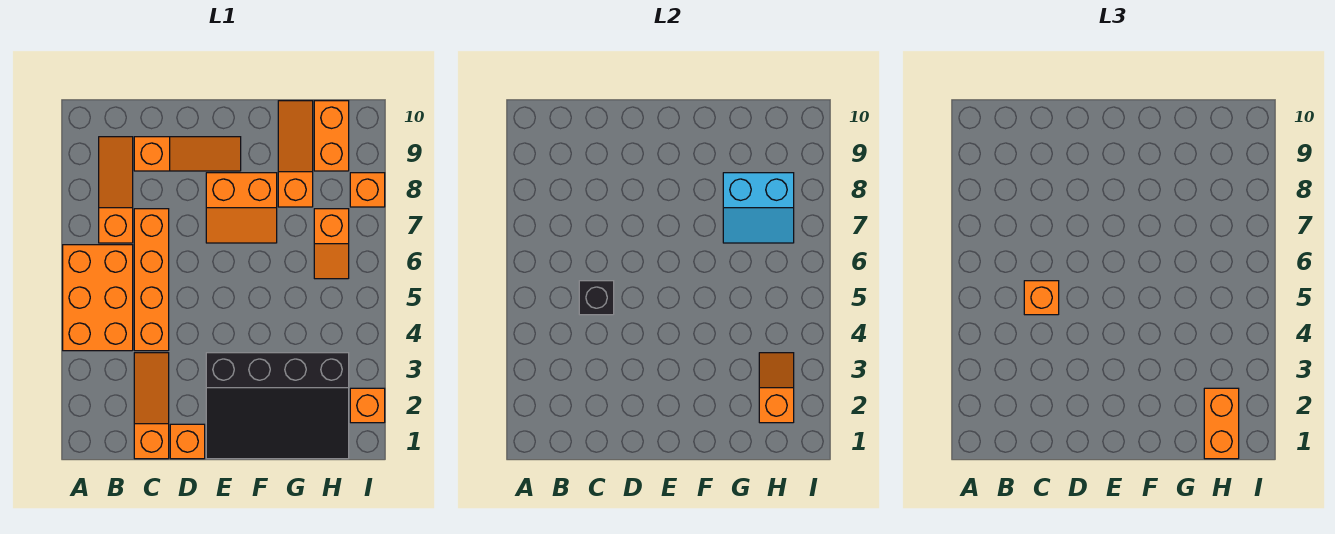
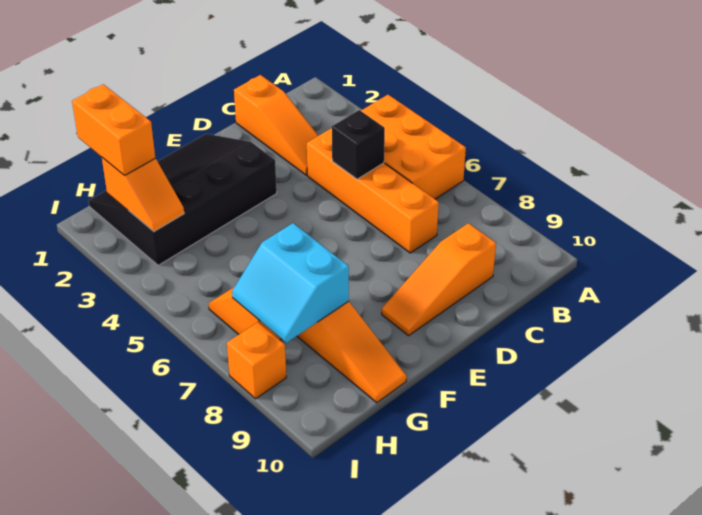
orange slope B7:B9 level 1 top 7 -> none
orange brick C5 level 3 -> none
orange brick D1 level 1 -> none
orange slope E7:F8 level 1 top 8 -> none
cyan slope G7:H8 level 2 top 8 -> cyan slope G7:H8 level 2 top G
orange brick H9:H10 level 1 -> none
orange brick I2 level 1 -> none

